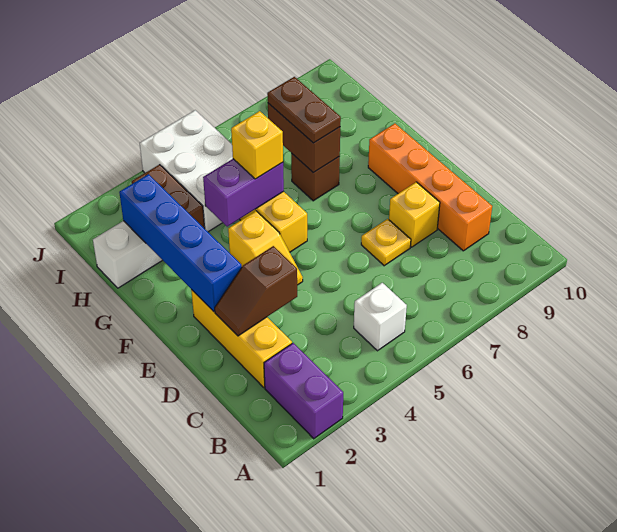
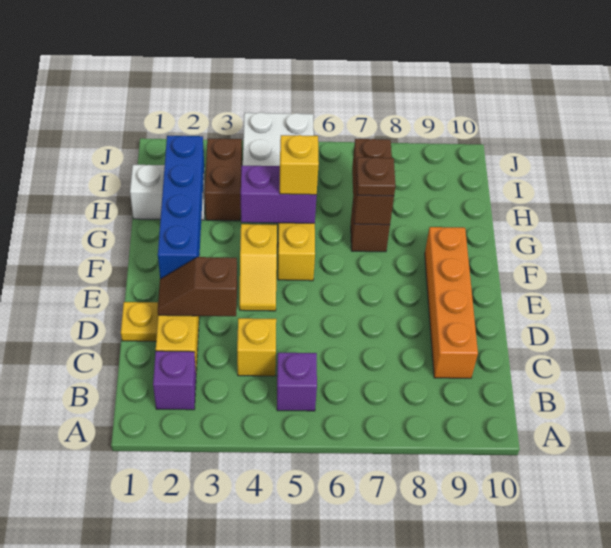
purple brick A2:B2 level 1 -> purple brick B2 level 1
white brick B5 level 1 -> purple brick B5 level 1
yellow plate D7 level 1 -> yellow plate D1 level 1
yellow brick D8 level 1 -> yellow brick C4 level 1
brown plate G7:H7 level 3 -> brown plate G7 level 3

